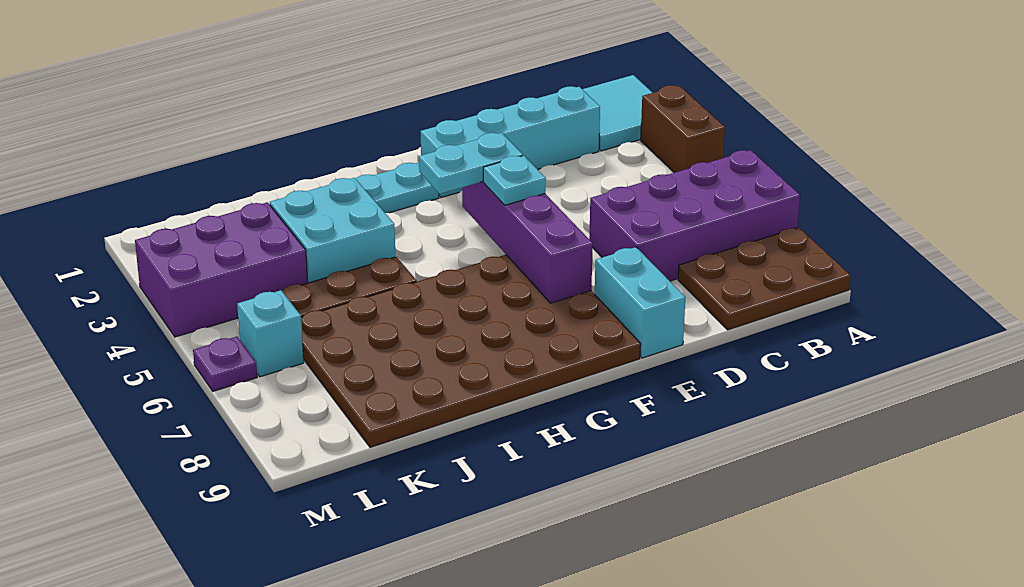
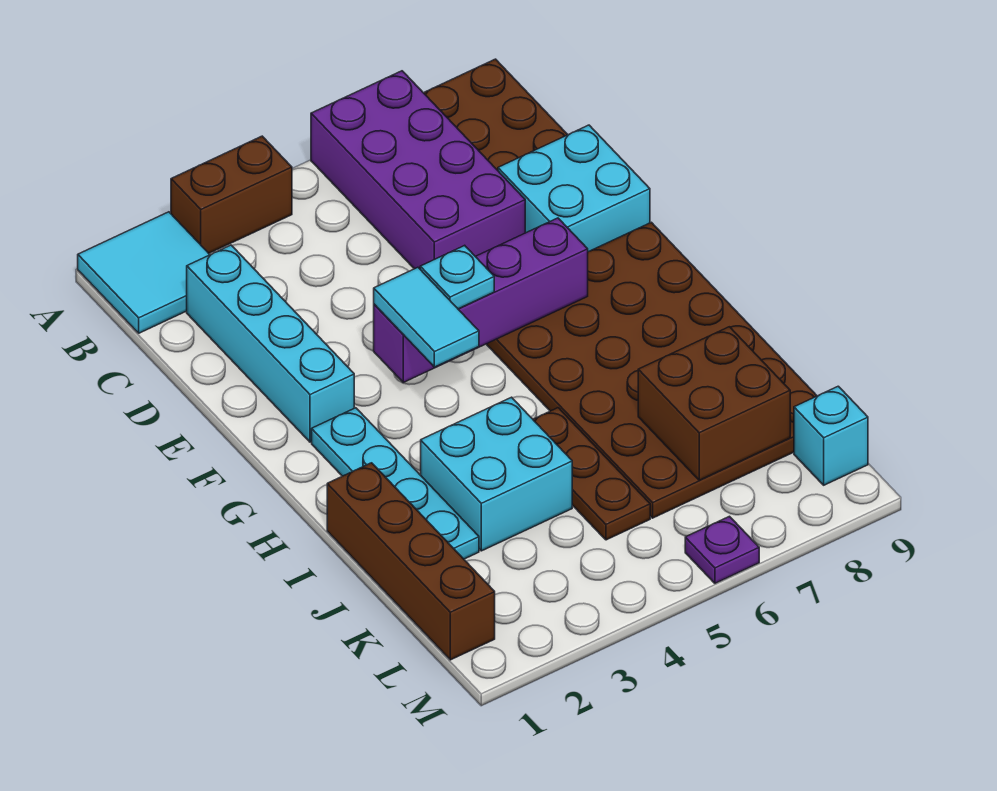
cyan brick E8:E9 level 1 -> cyan brick D8:E9 level 1
cyan plate F4:G4 level 3 -> cyan tile F4:G4 level 3
none -> brown brick I1:L1 level 1
none -> brown brick J7:K8 level 2
purple brick K3:M4 level 1 -> none
cyan brick L6 level 1 -> cyan brick L9 level 1

